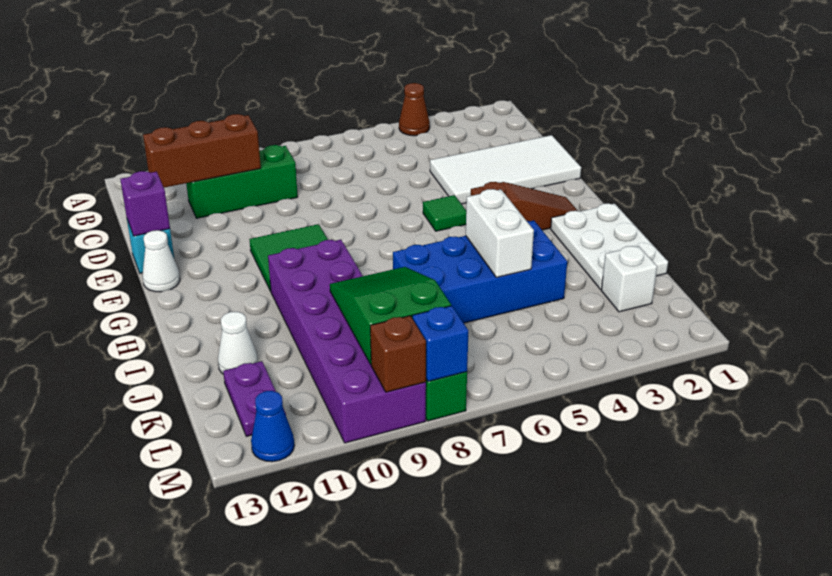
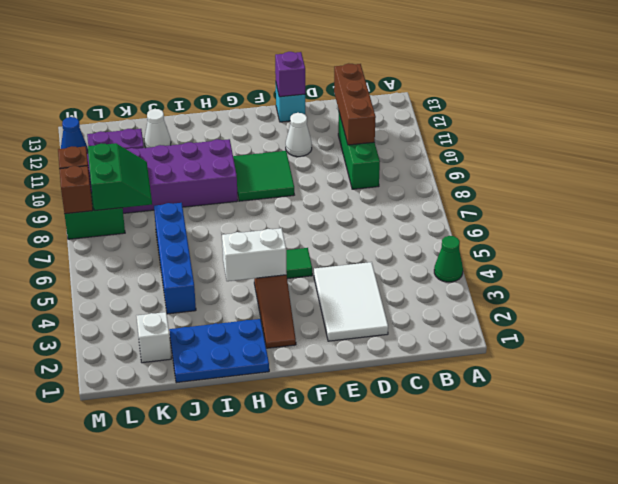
brown cone A4 level 1 -> green cone A4 level 1
white tile D1:E4 level 1 -> white tile D2:E4 level 1
white cone F13 level 1 -> white cone E11 level 1
white plate H1:J2 level 1 -> blue plate H1:J2 level 1
blue brick I4:J7 level 1 -> blue brick J4:J7 level 1
white brick I5:J5 level 2 -> white brick G4:H4 level 2
green slope J8:L9 level 2 top L -> green slope K8:L9 level 2 top L
blue brick M8 level 2 -> brown brick M8 level 2

